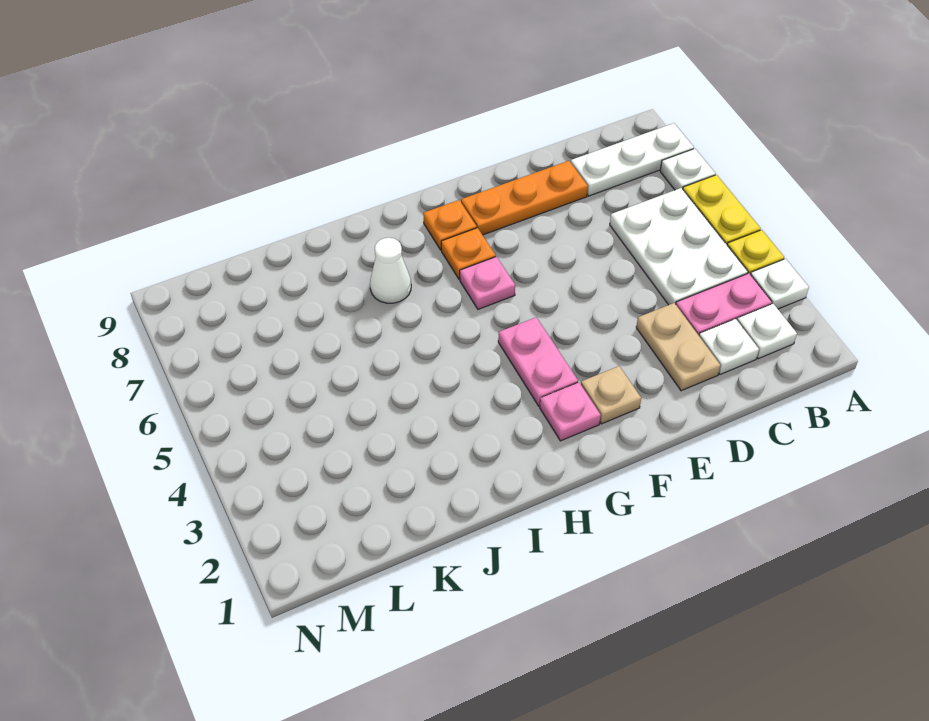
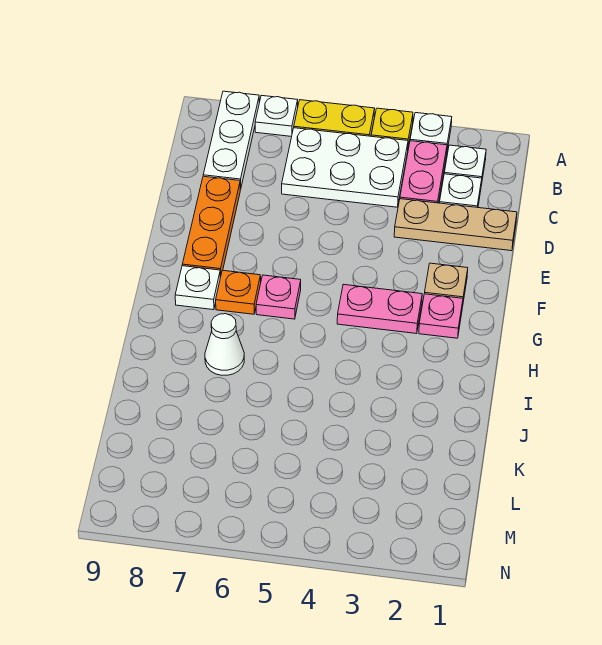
tan plate D2:D3 level 1 -> tan plate D1:D3 level 1
orange plate G8 level 1 -> white plate G8 level 1

